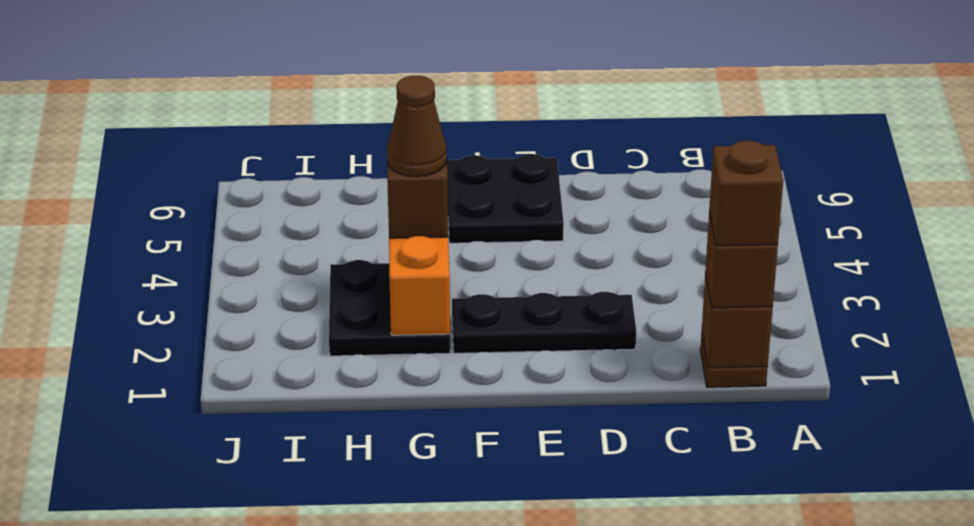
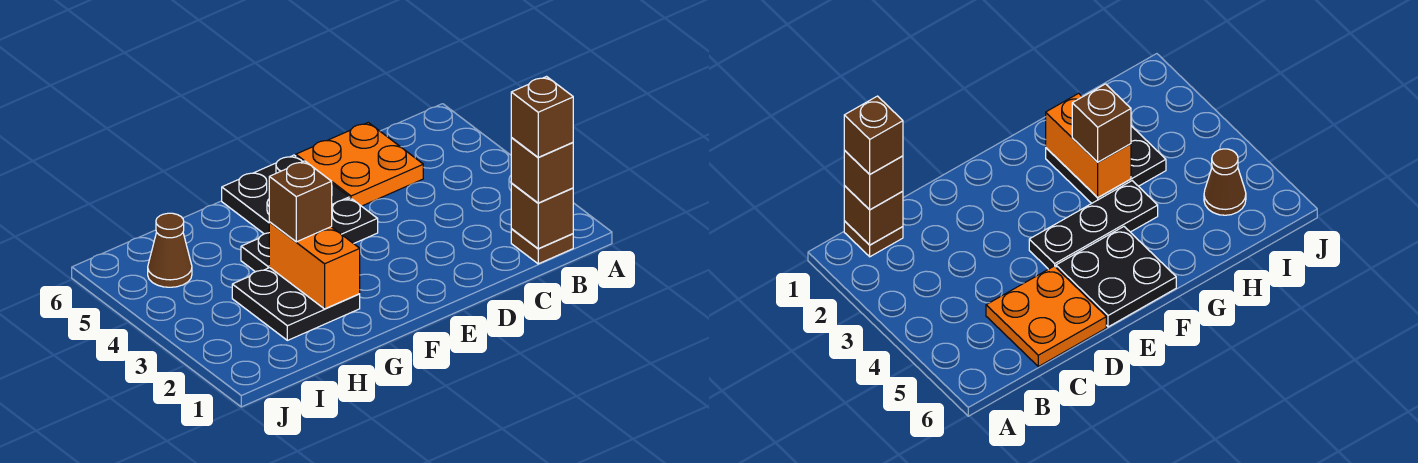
none -> orange plate C5:D6 level 1
black plate D2:F2 level 1 -> black plate E4:G4 level 1
brown cone G3 level 4 -> brown cone I5 level 1

